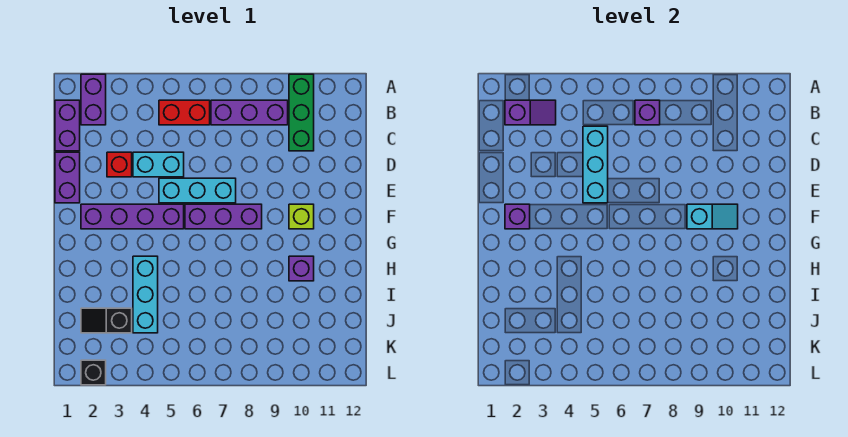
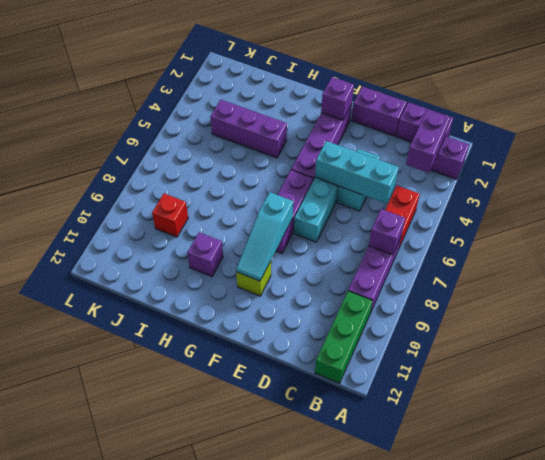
green brick A10:C10 level 1 -> green brick B10:B12 level 1
purple slope B2:B3 level 2 top 2 -> purple brick B2:B3 level 2
red brick D3 level 1 -> red brick J9 level 1
cyan slope F9:F10 level 2 top 9 -> cyan slope F8:F10 level 2 top 8
cyan brick H4:J4 level 1 -> purple brick H4:J4 level 1
black slope J2:J3 level 1 top 3 -> none
black brick L2 level 1 -> none

